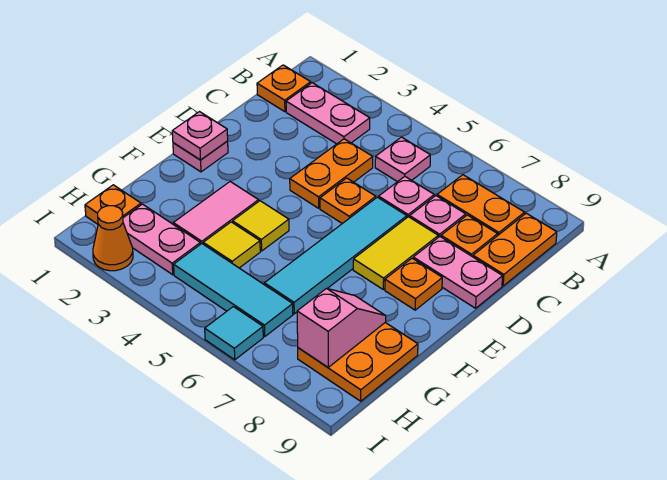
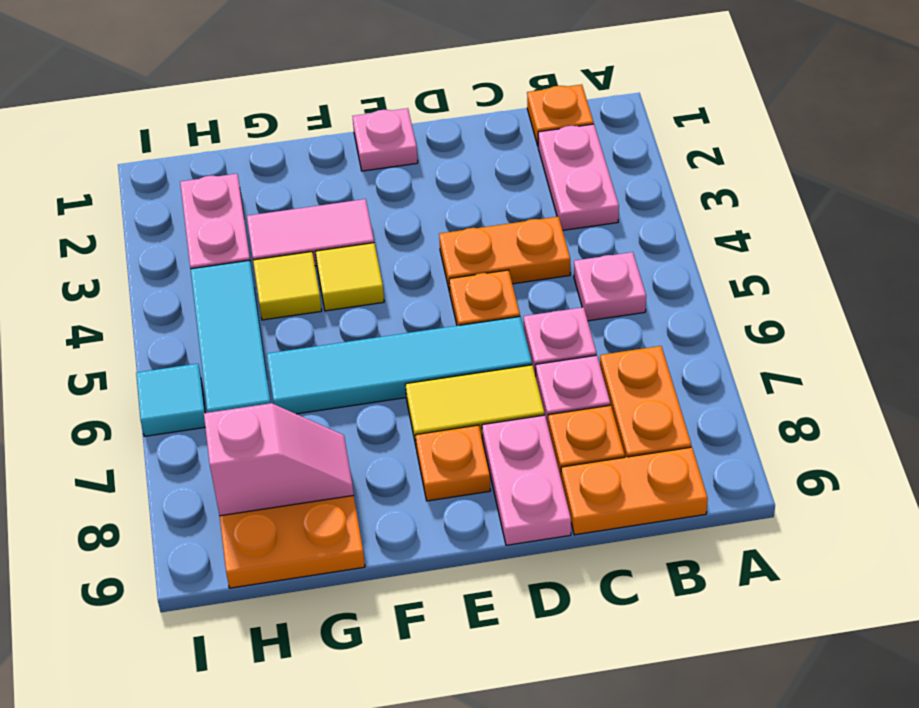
pink plate E1 level 2 -> none
orange plate H1 level 1 -> none
orange cone I2 level 1 -> none

